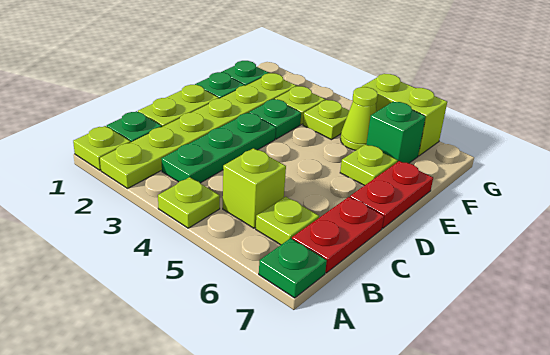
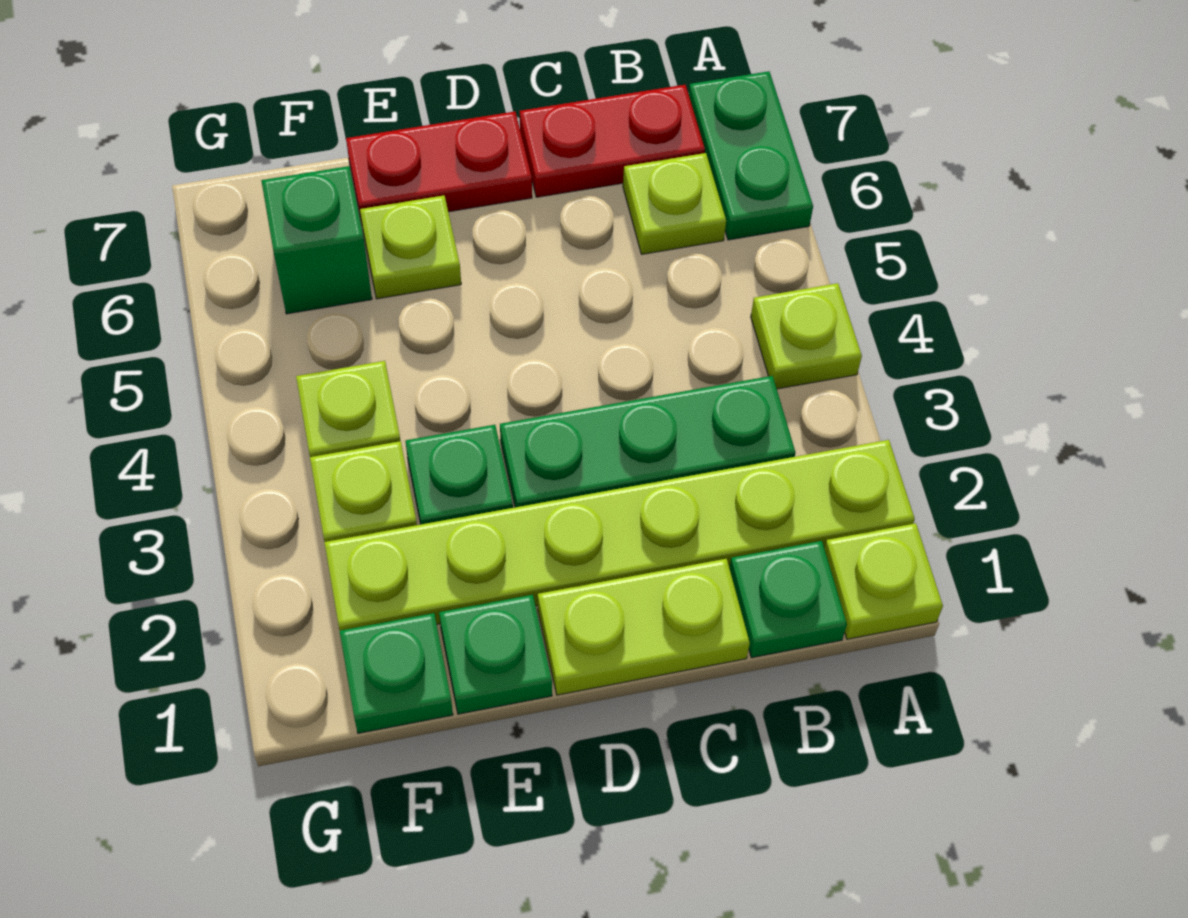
green plate A7 level 1 -> green plate A6:A7 level 1
lime brick B5 level 1 -> none
lime cone F5 level 1 -> none
lime brick G5:G6 level 1 -> none

